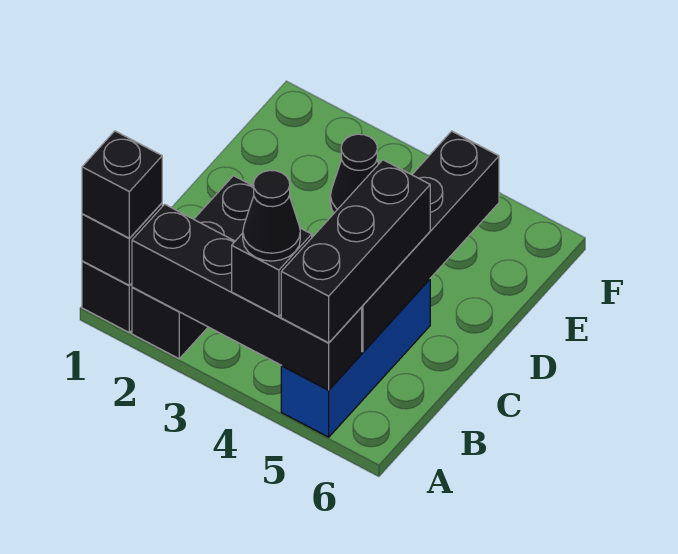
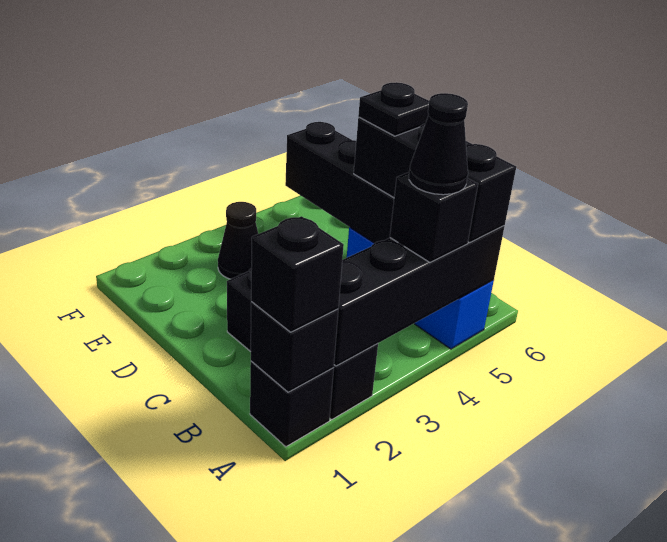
none -> black plate C5 level 4

